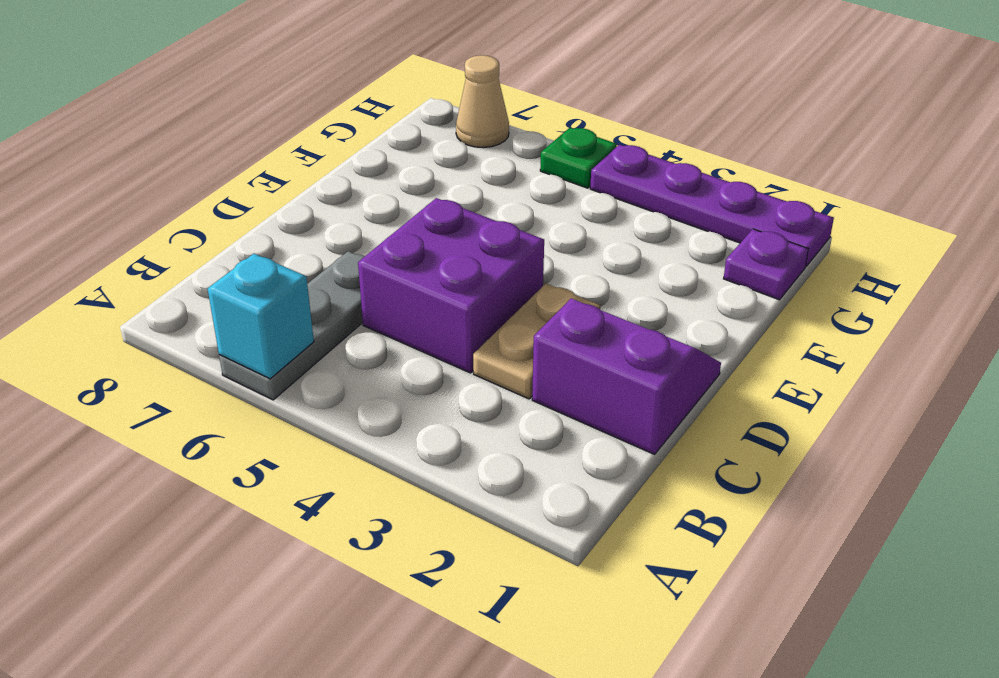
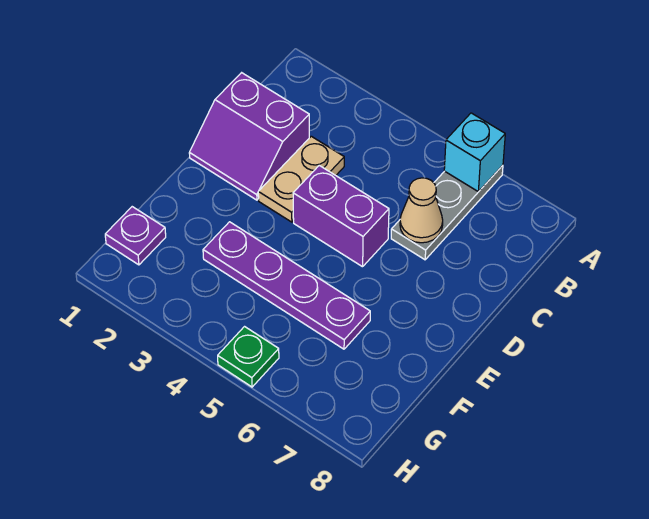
purple brick C4:D5 level 1 -> purple brick D4:D5 level 1
purple plate H1:H4 level 1 -> purple plate F3:F6 level 1
tan cone H7 level 1 -> tan cone C6 level 2

